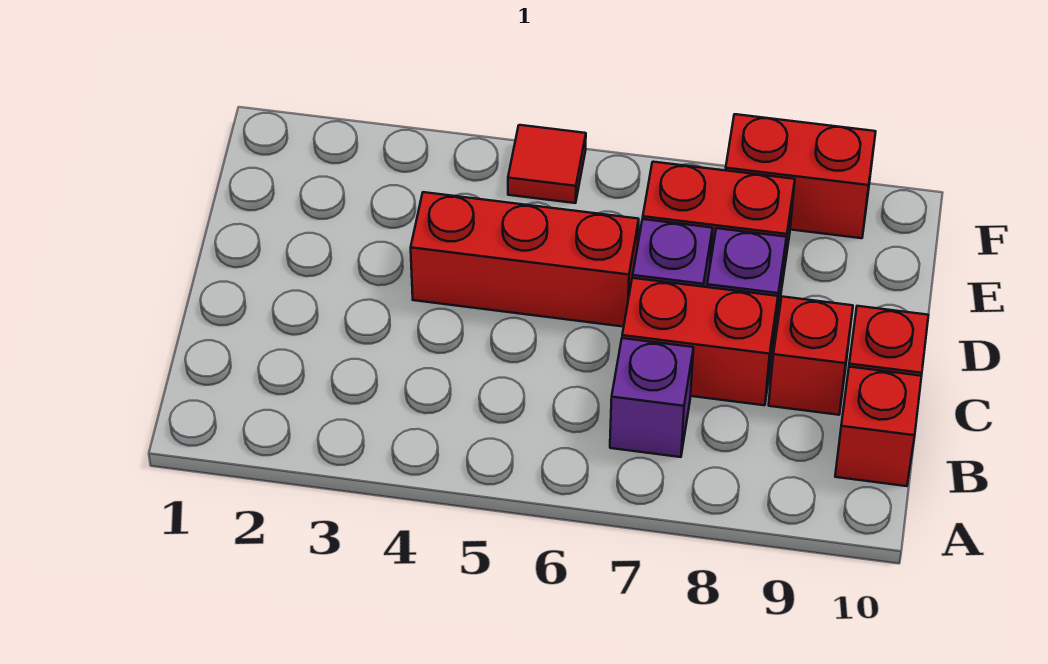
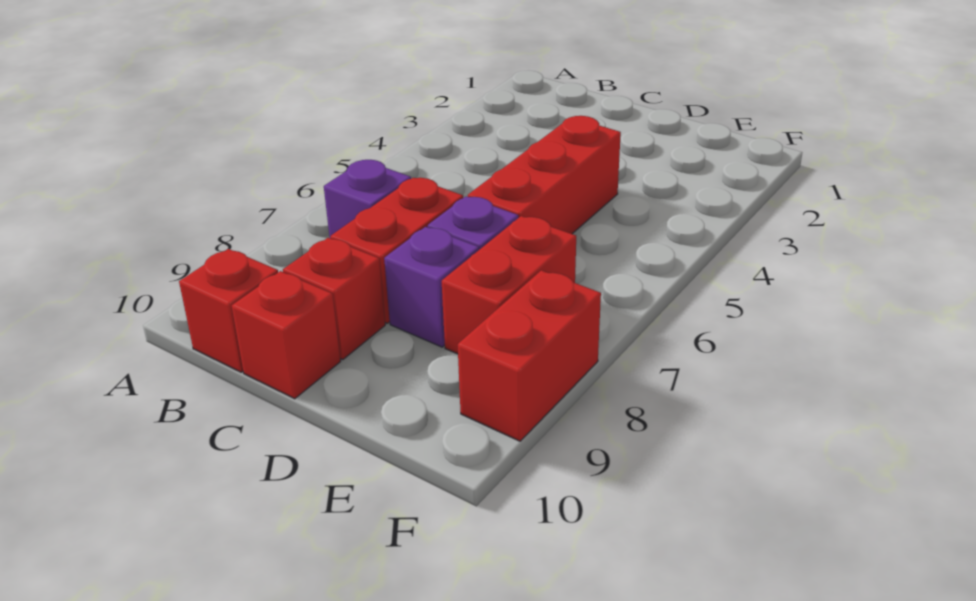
red tile F5 level 1 -> none

